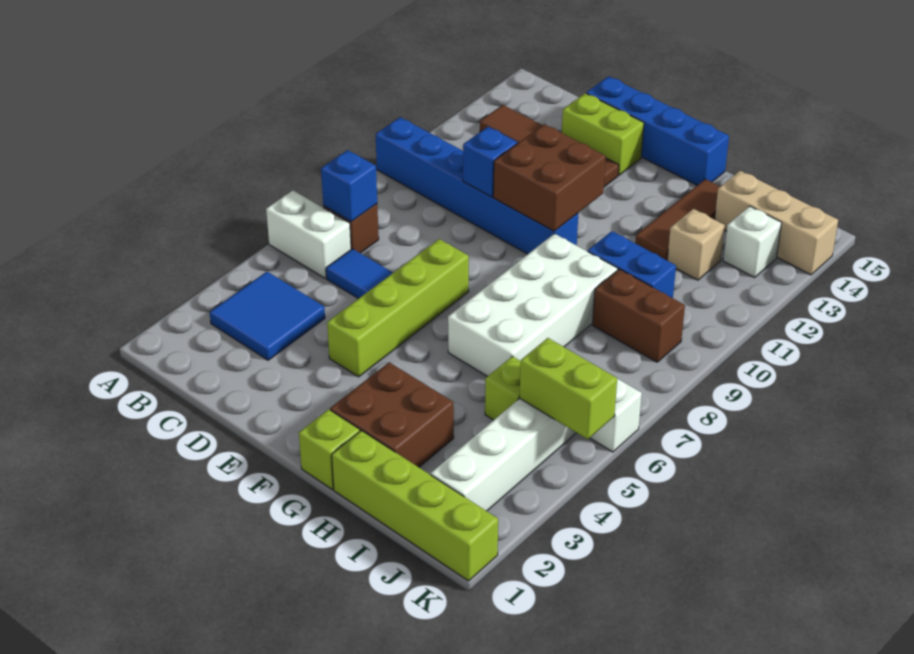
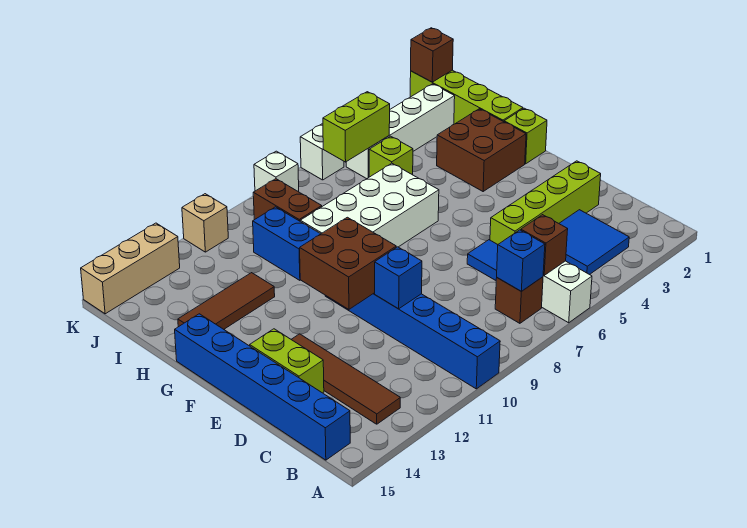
none -> brown brick B6 level 2
blue brick D15:G15 level 1 -> blue brick B15:G15 level 1
lime brick E4:E7 level 1 -> lime brick D2:D5 level 1
tan brick I12 level 1 -> tan brick K11 level 1
tan brick I14:K14 level 1 -> tan brick K13:K15 level 1
lime brick J5:K5 level 2 -> lime brick J5:J6 level 2
white brick J13 level 1 -> white brick K8 level 1
none -> brown brick K1 level 2

